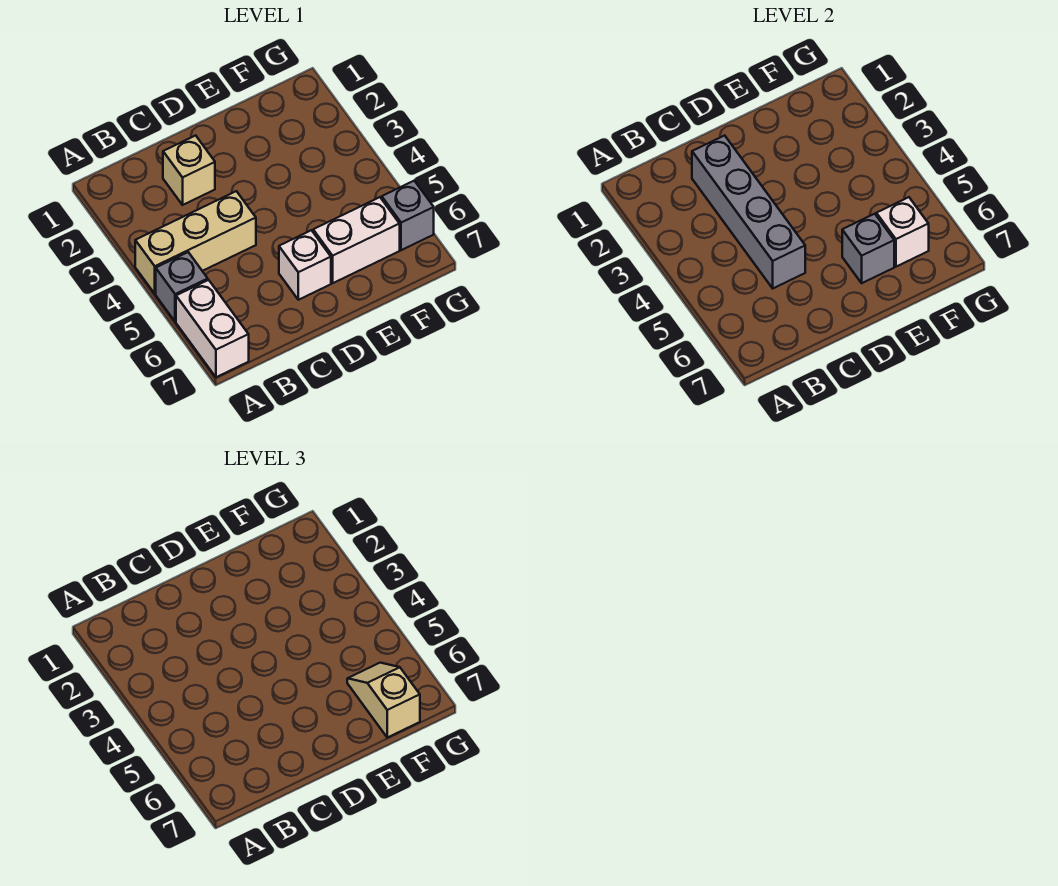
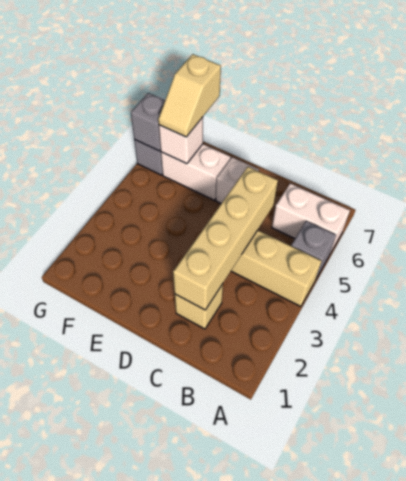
white brick A6:A7 level 1 -> white brick A6:B6 level 1
grey brick C2:C5 level 2 -> tan brick C2:C5 level 2
grey brick E6 level 2 -> grey brick G6 level 2

